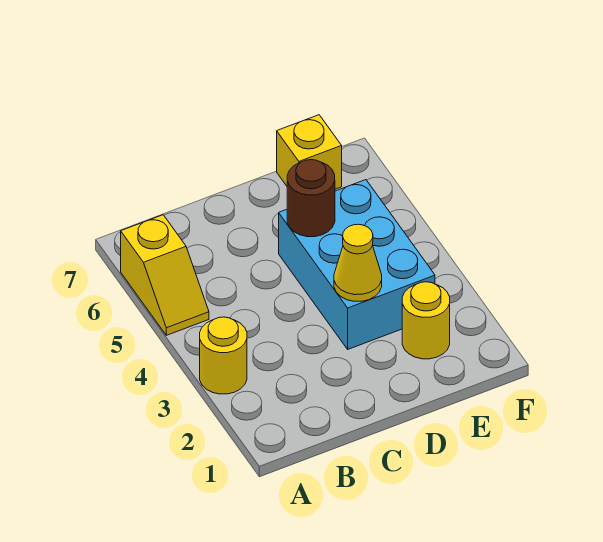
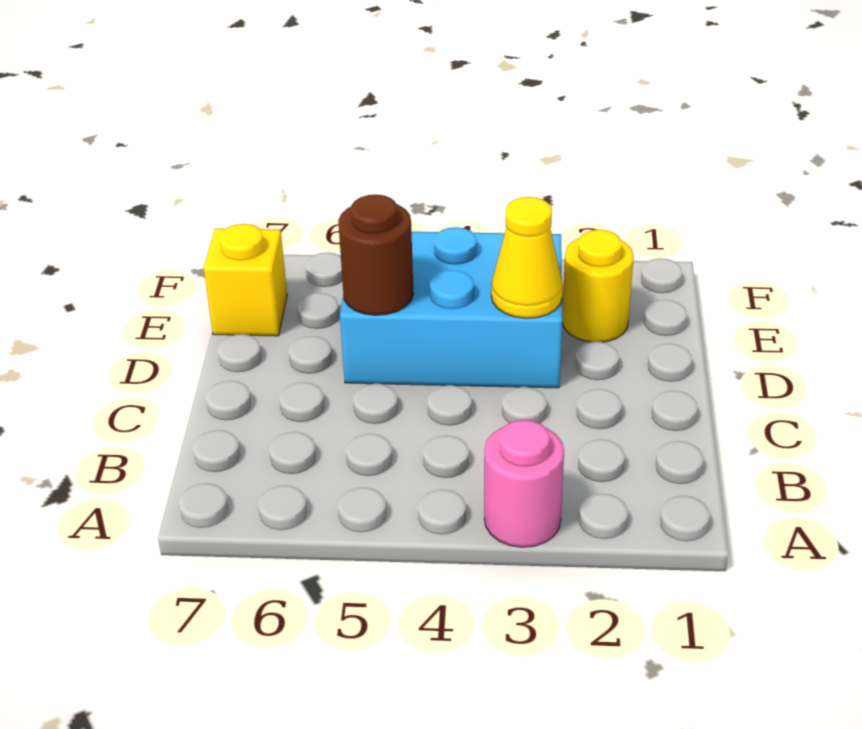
yellow round brick A3 level 1 -> pink round brick A3 level 1
yellow slope A5:A6 level 1 top 6 -> none

